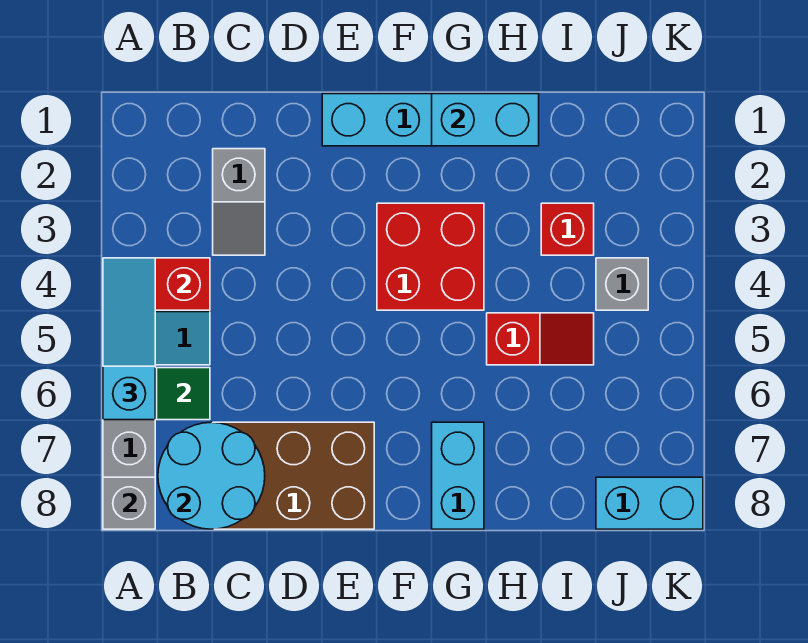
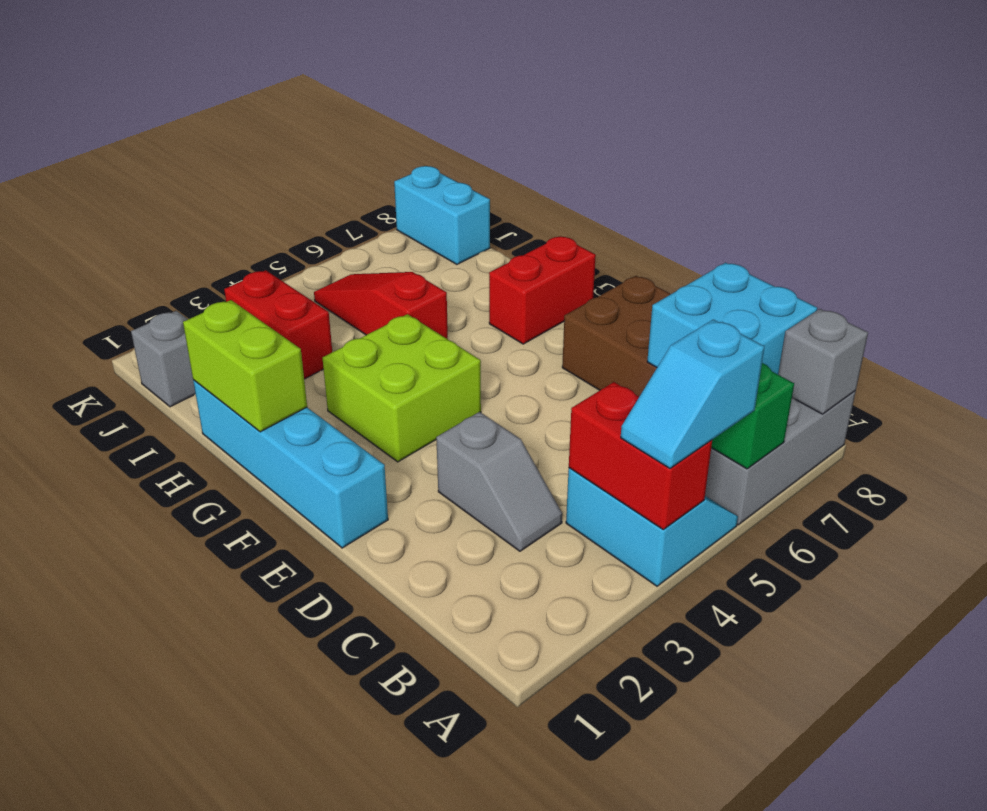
cyan slope A4:A6 level 3 top 6 -> cyan slope A4:A5 level 3 top 5
cyan round brick B7:C8 level 2 -> cyan brick B7:C8 level 2
grey slope C2:C3 level 1 top 2 -> grey slope C3:D3 level 1 top D
red brick F3:G4 level 1 -> lime brick F3:G4 level 1
cyan brick G1:H1 level 2 -> lime brick G1:H1 level 2
cyan brick G7:G8 level 1 -> red brick G7:G8 level 1
red slope H5:I5 level 1 top H -> red slope H5:J5 level 1 top H
red brick I3 level 1 -> red brick I3:J3 level 1
grey brick J4 level 1 -> grey brick J1 level 1

